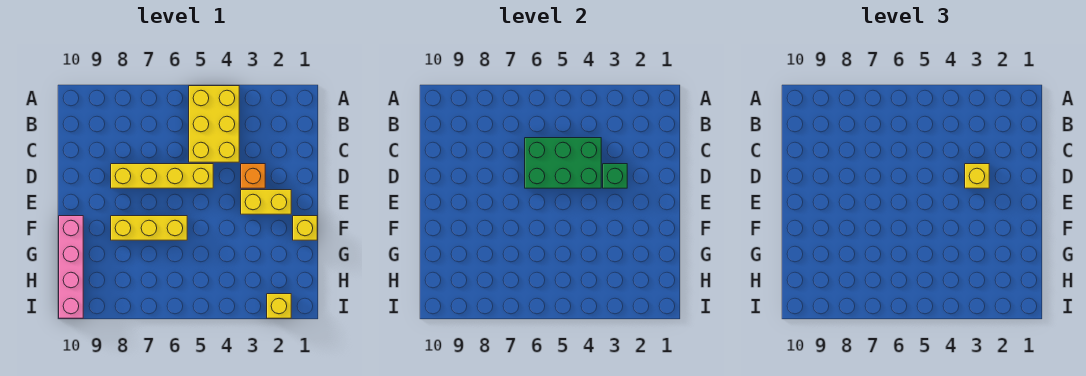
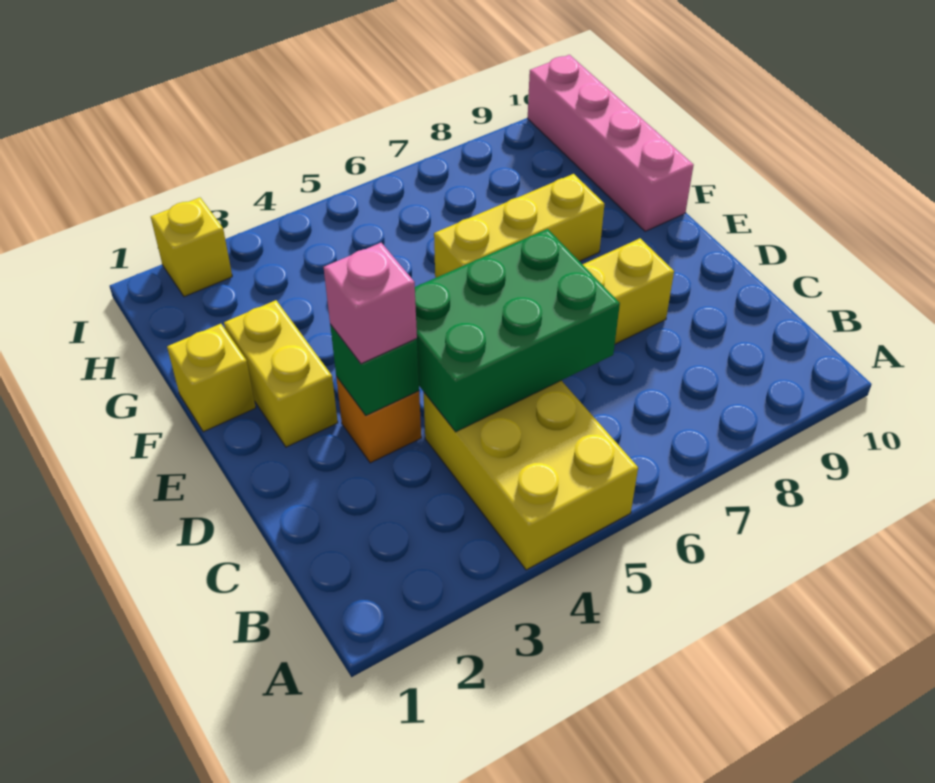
yellow brick D3 level 3 -> pink brick D3 level 3
yellow brick E2:E3 level 1 -> yellow brick E2:F2 level 1

